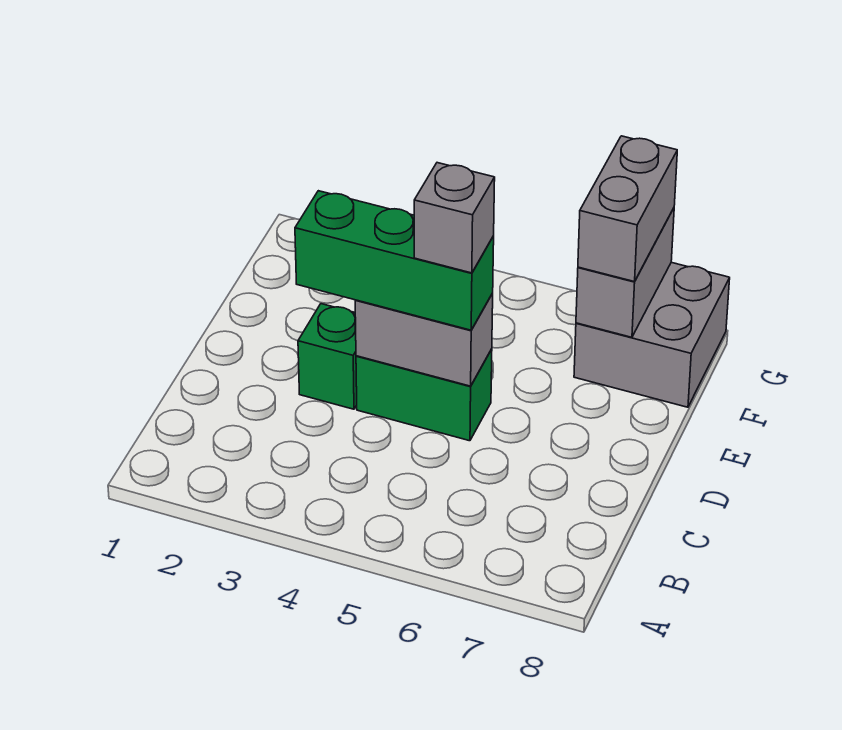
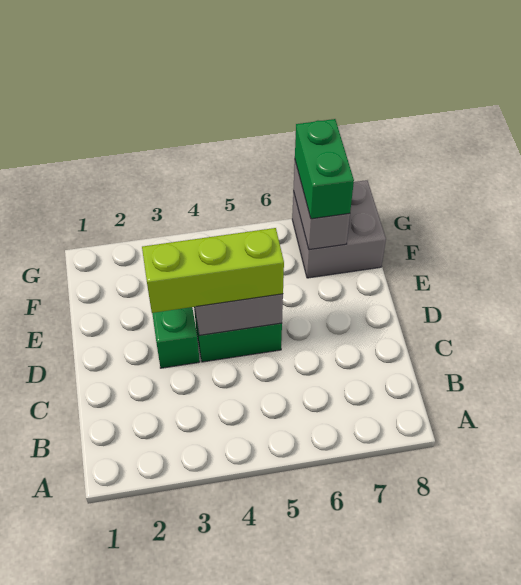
green brick D3:D5 level 3 -> lime brick D3:D5 level 3
grey brick D5 level 4 -> none
grey brick F7:G7 level 3 -> green brick F7:G7 level 3

